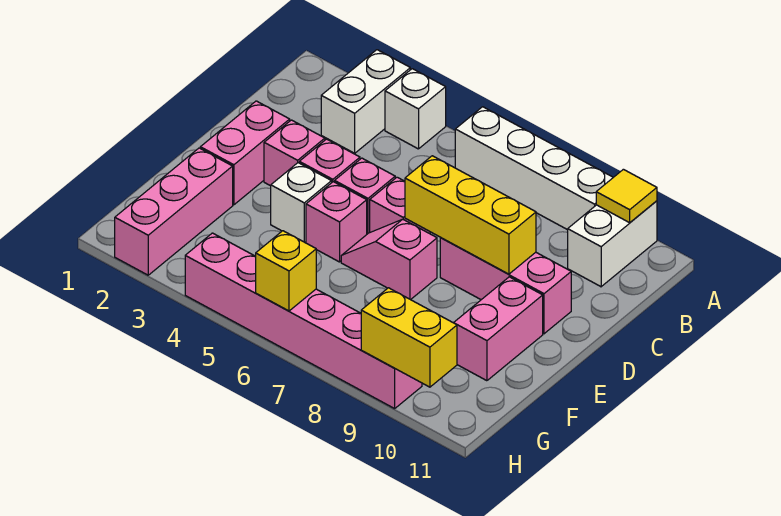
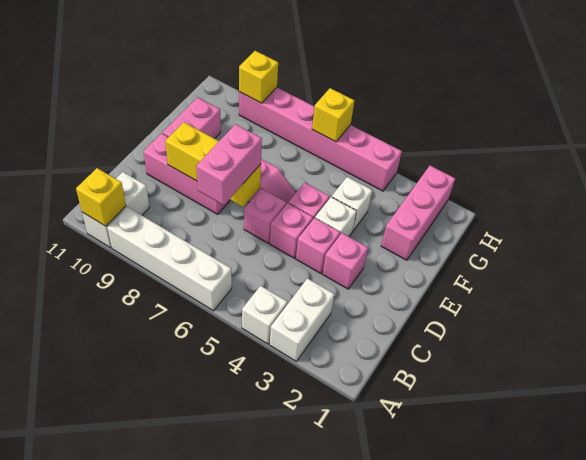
yellow tile A10 level 2 -> yellow brick A10 level 2
pink brick D2:E2 level 1 -> pink brick C7:D7 level 3
none -> white brick F4 level 1
yellow brick H9:H10 level 2 -> yellow brick H9 level 2

